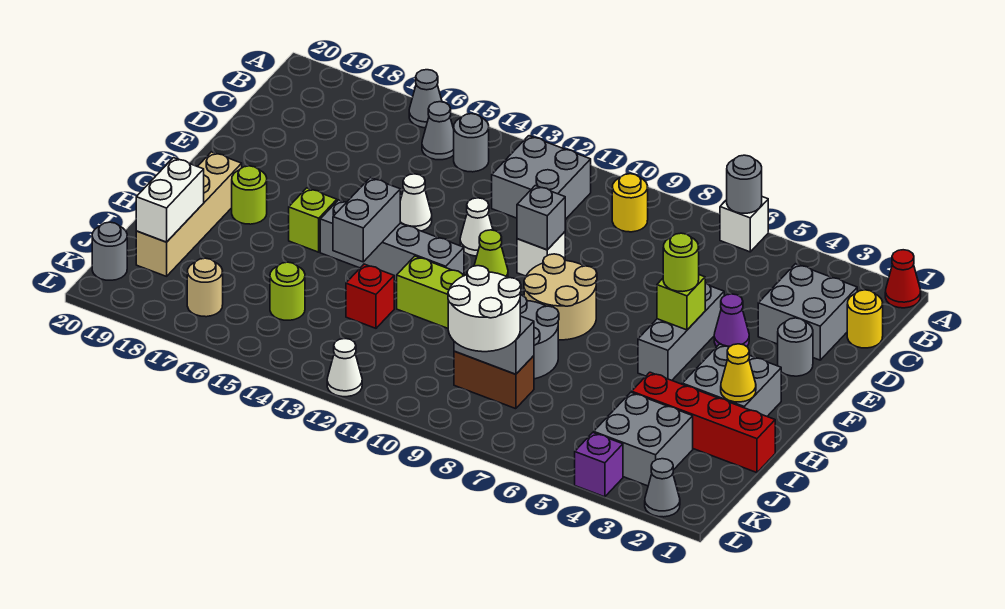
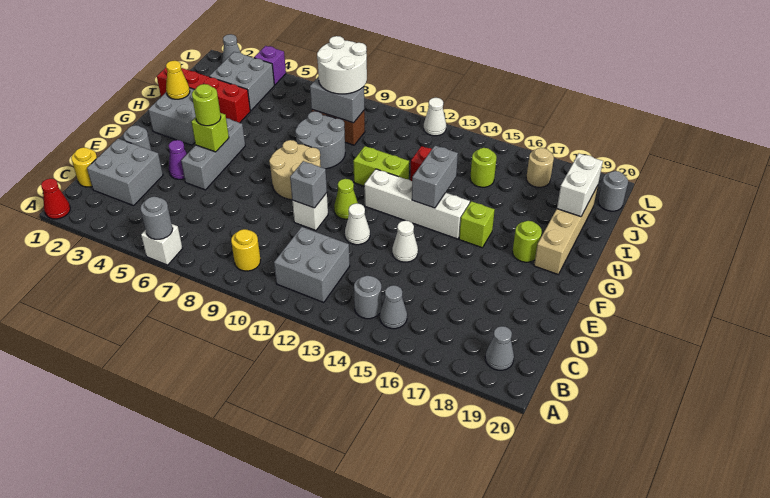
grey cone A16 level 1 -> grey cone B19 level 1
grey brick G12:G15 level 1 -> white brick G12:G15 level 1

